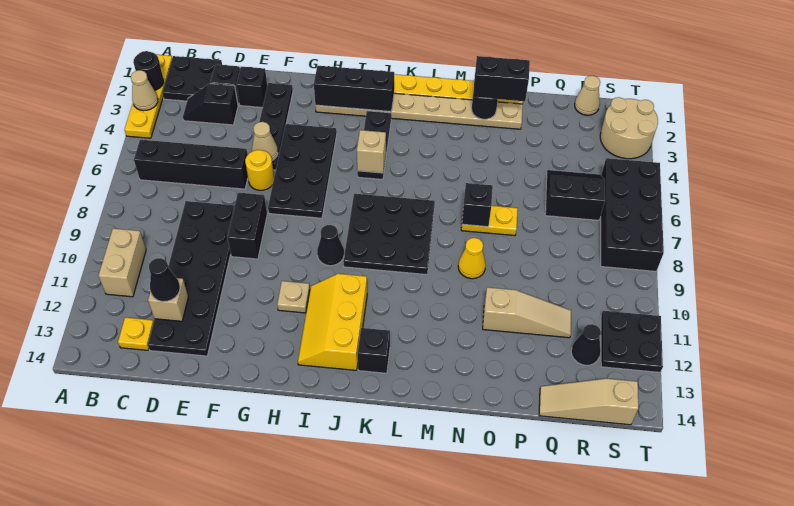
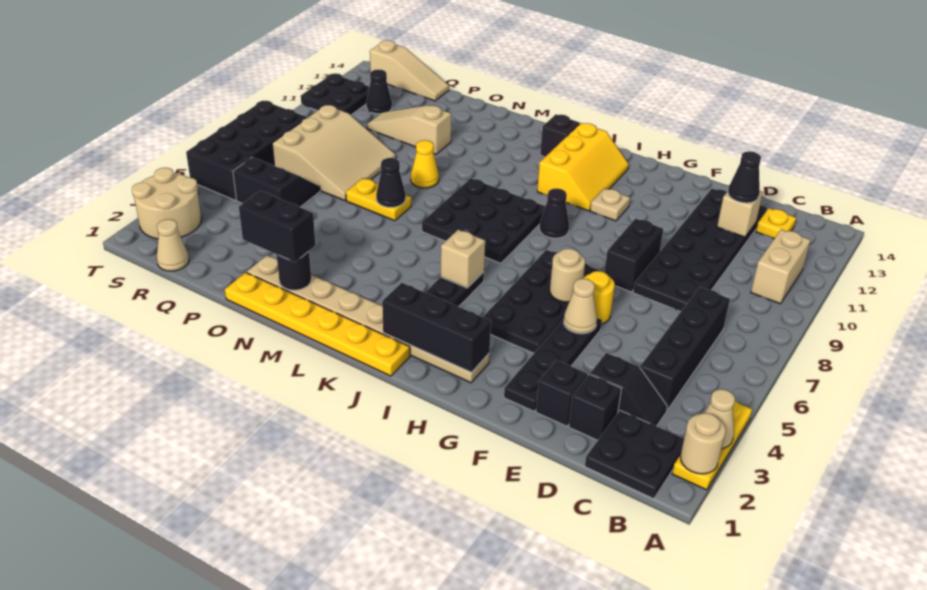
yellow plate A1:A4 level 1 -> yellow plate A2:A4 level 1
black round brick A2 level 2 -> tan round brick A2 level 2
black brick B6:E6 level 1 -> black brick C4:C7 level 1
none -> tan round brick G6 level 2
black brick N7 level 2 -> black cone N7 level 2
none -> tan slope P7:R9 level 1 top R
black slope Q5:R6 level 1 top 6 -> black slope Q5:R6 level 1 top 5

